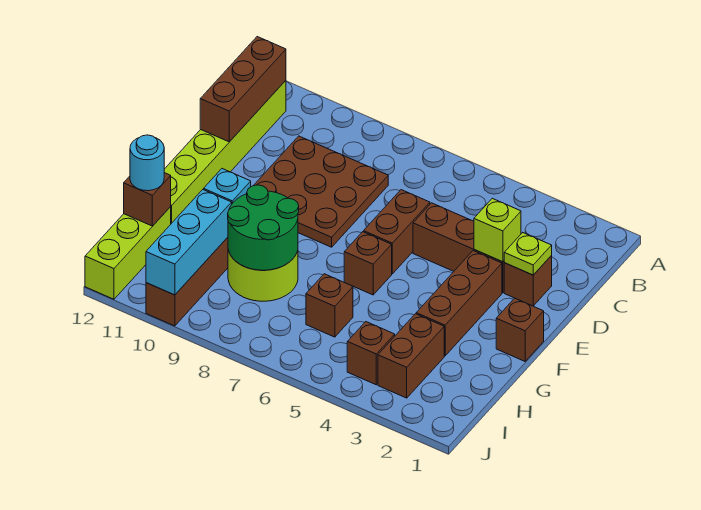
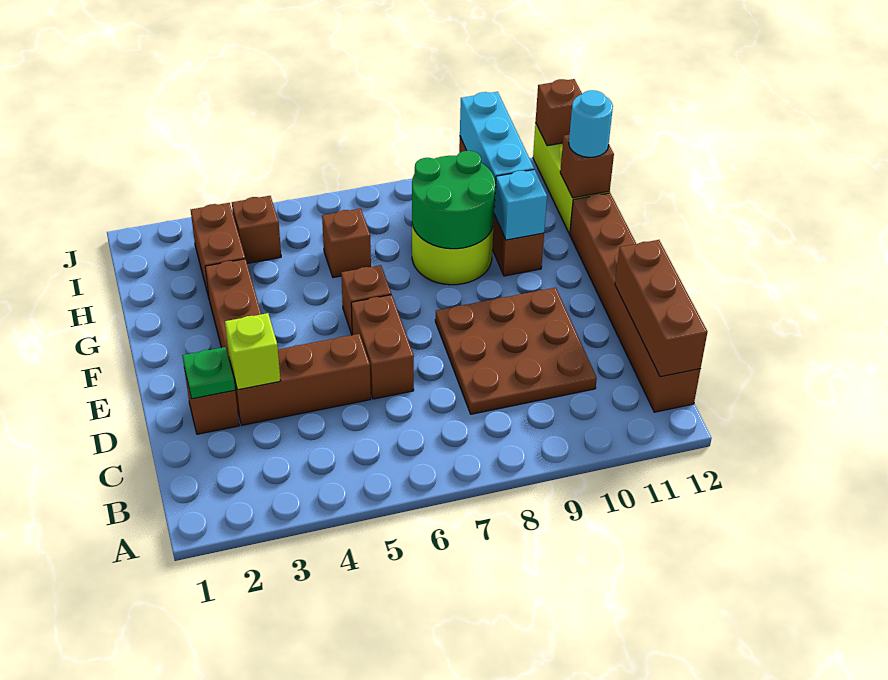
lime brick B12:G12 level 1 -> brown brick B12:G12 level 1
lime plate D2 level 2 -> green plate D2 level 2
brown brick F1 level 1 -> brown brick J12 level 2

